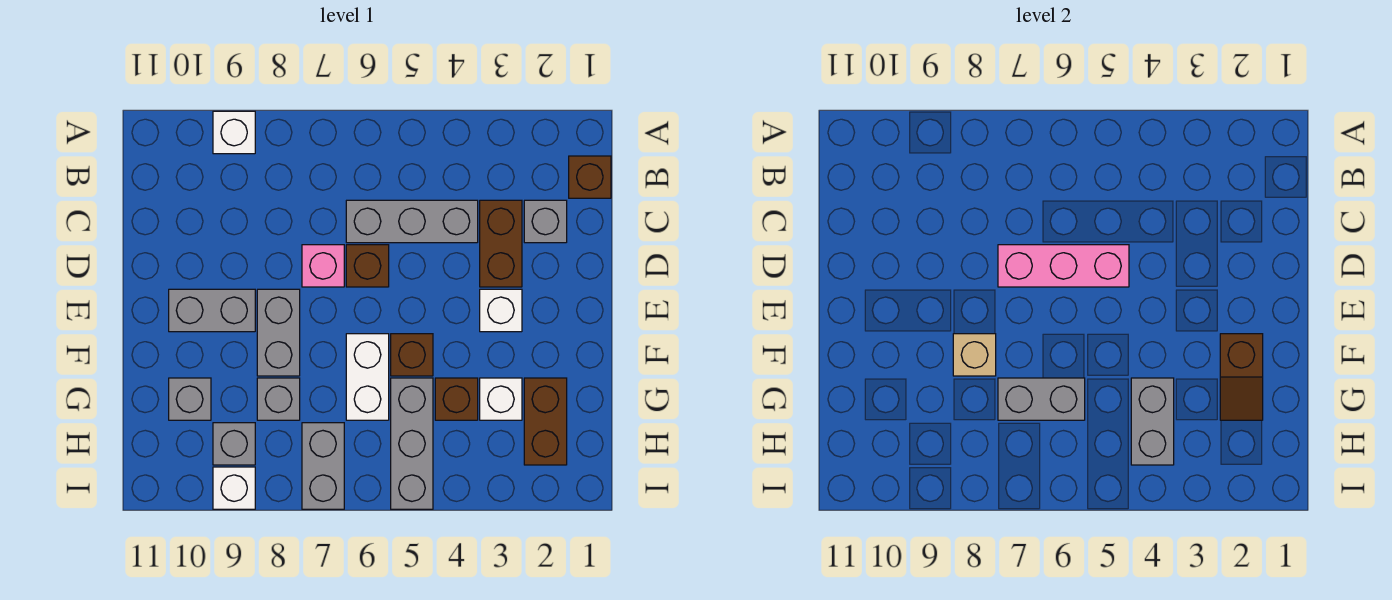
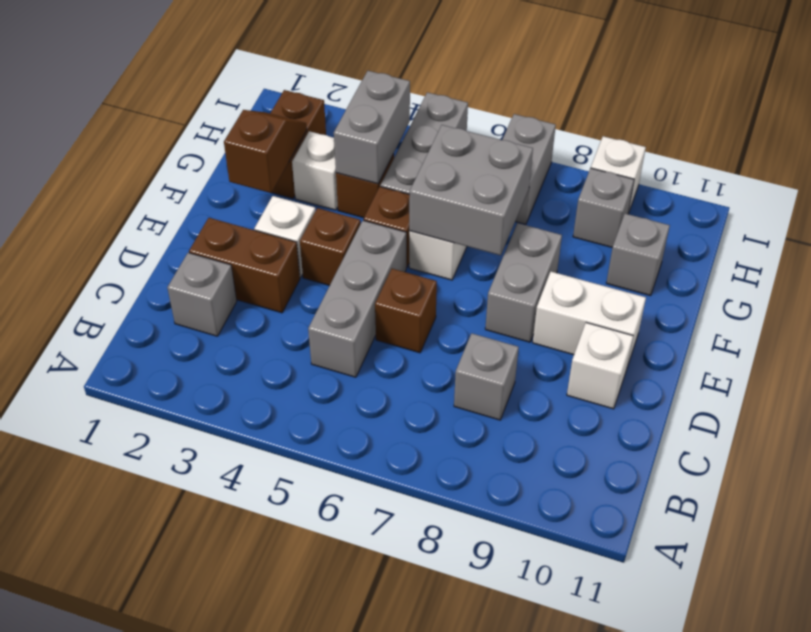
white brick A9 level 1 -> white brick D10 level 1
brown brick B1 level 1 -> brown brick E4 level 1
brown brick C3:D3 level 1 -> brown brick D2:D3 level 1
grey brick C4:C6 level 1 -> grey brick C5:E5 level 1
pink brick D5:D7 level 2 -> none
pink brick D7 level 1 -> none
grey brick E9:E10 level 1 -> white brick E9:E10 level 1
tan brick F8 level 2 -> none
grey brick G6:G7 level 2 -> grey brick F6:G7 level 2
grey brick G8 level 1 -> grey brick C8 level 1

